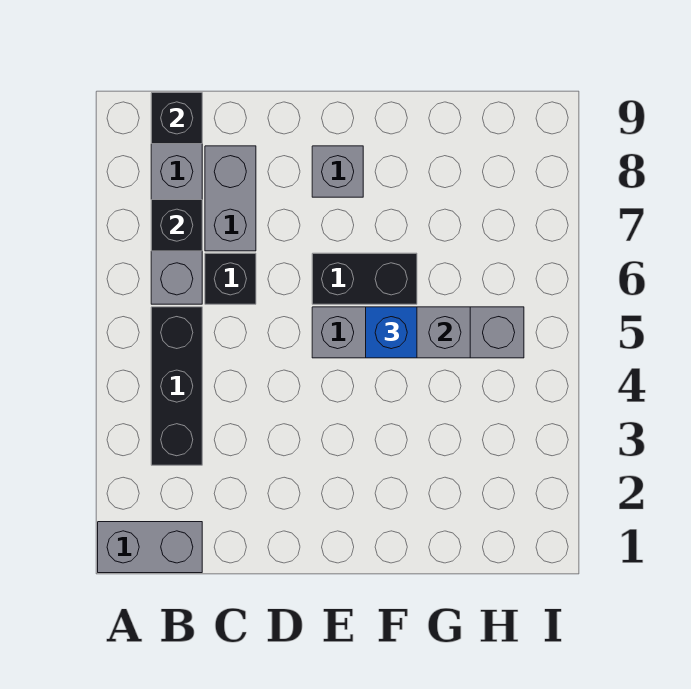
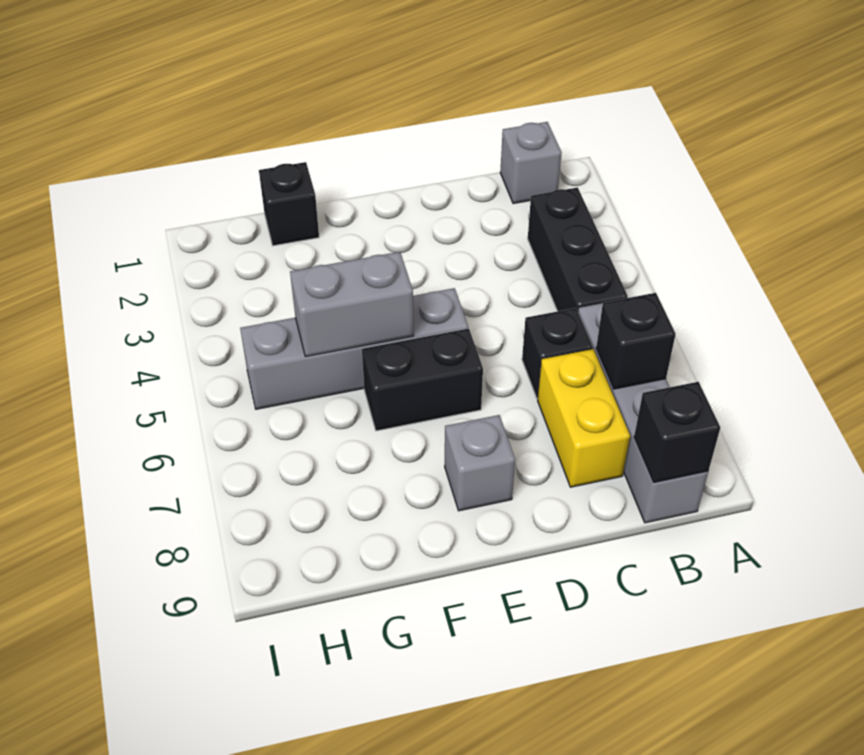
grey brick A1:B1 level 1 -> grey brick B1 level 1
grey brick C7:C8 level 1 -> yellow brick C7:C8 level 1
blue brick F5 level 3 -> none
none -> black brick G1 level 1

